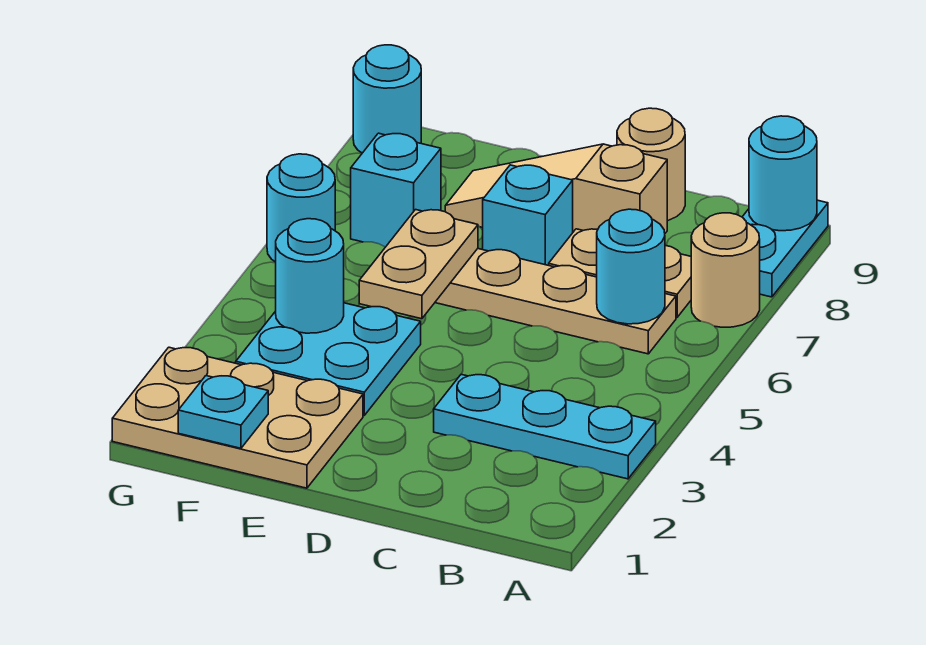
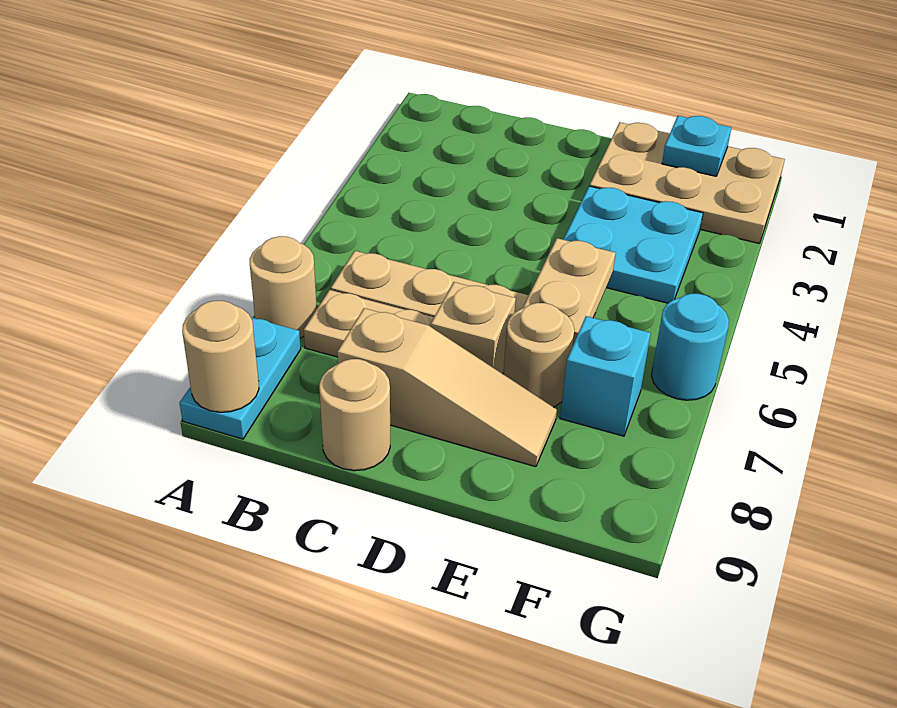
cyan plate A3:C3 level 1 -> none
cyan round brick A9 level 2 -> tan round brick A9 level 2
cyan round brick B6 level 2 -> none
cyan brick D7 level 1 -> tan brick D7 level 1
none -> tan round brick E7 level 1
cyan round brick F4 level 2 -> none
cyan round brick G9 level 1 -> none

